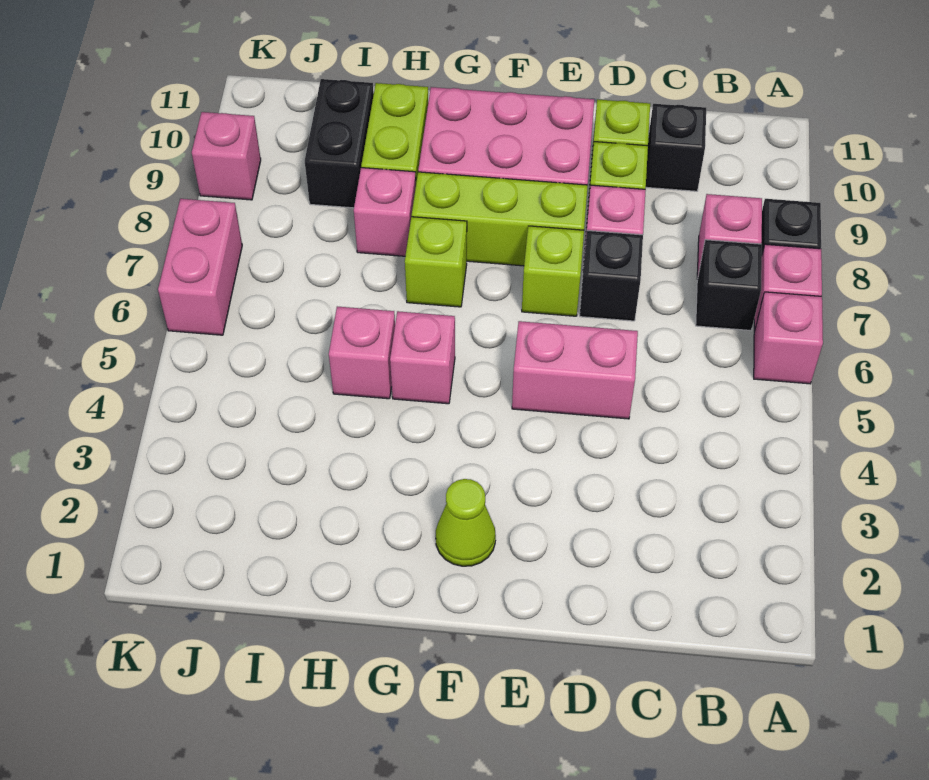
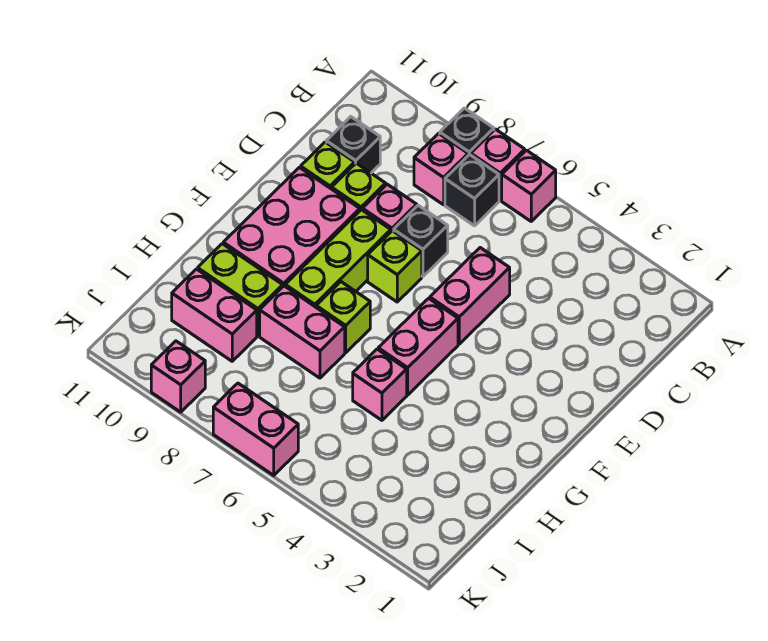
lime cone F2 level 1 -> none
pink brick G5 level 1 -> pink brick F5:G5 level 1
pink brick H8 level 1 -> pink brick H7:H8 level 1
black brick I9:I10 level 1 -> pink brick I9:I10 level 1

